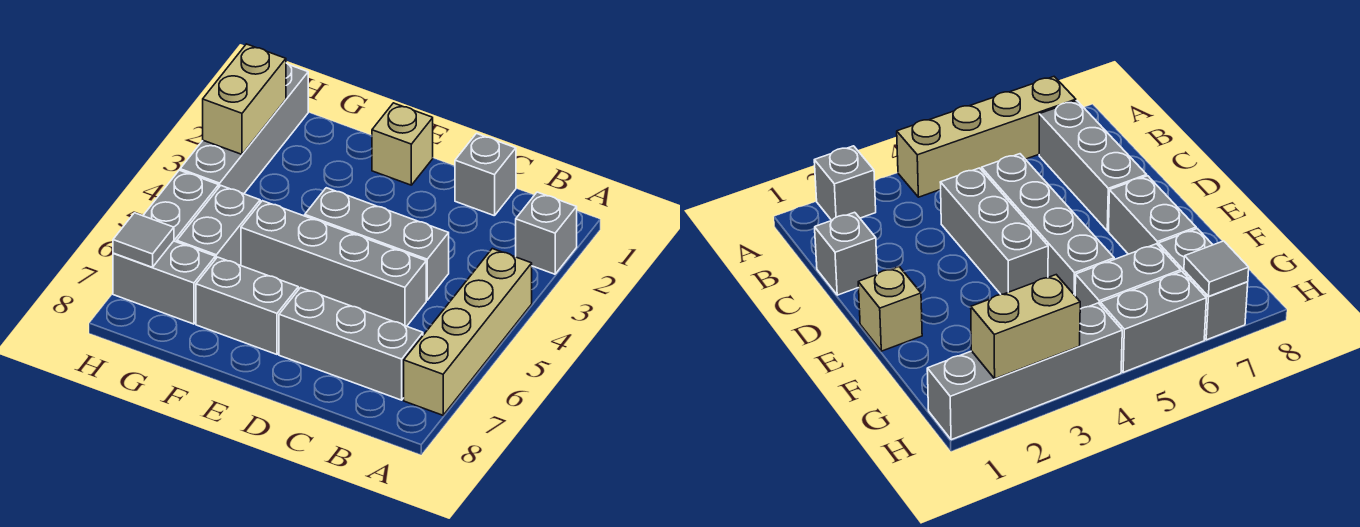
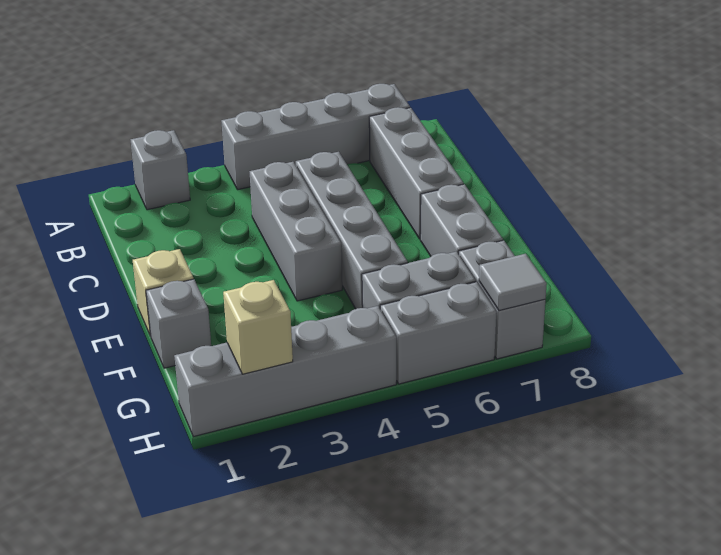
tan brick A4:A7 level 1 -> grey brick A4:A7 level 1
grey brick C1 level 1 -> grey brick F1 level 1
tan brick H2:H3 level 2 -> tan brick H2 level 2

